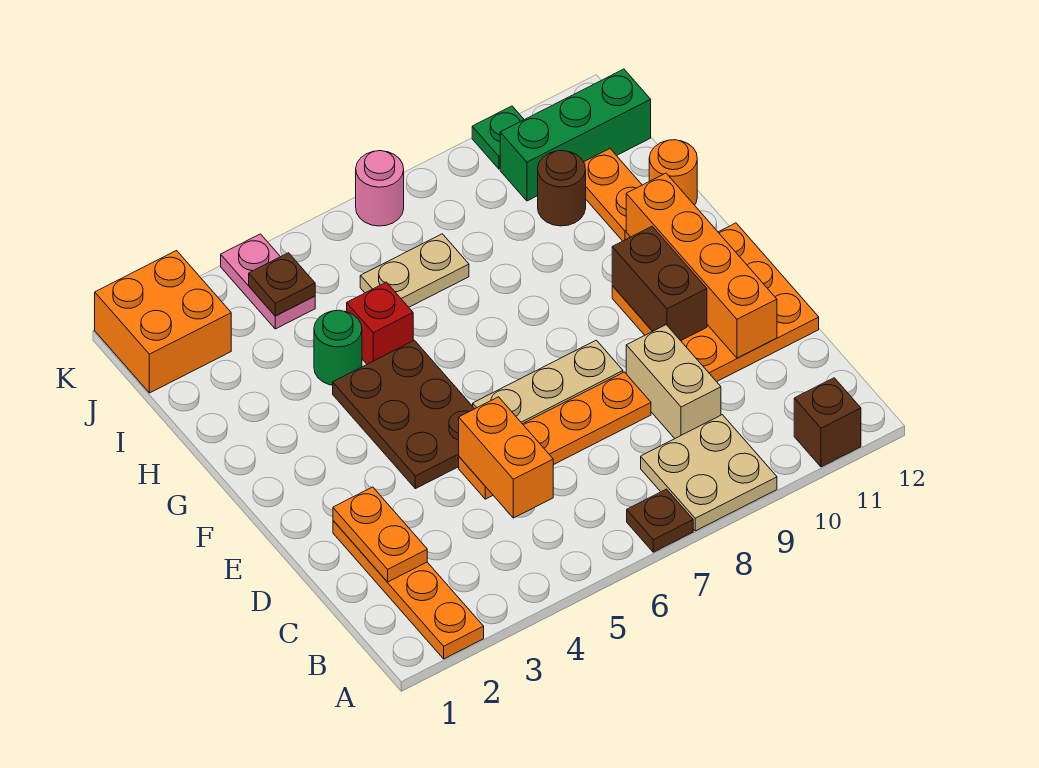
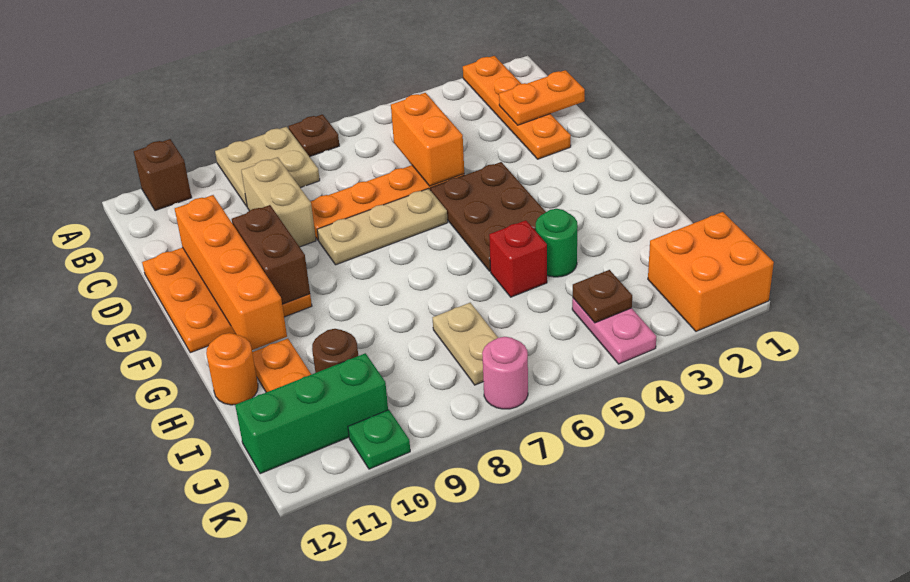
orange plate C2:D2 level 2 -> orange plate C1:C2 level 2
tan plate I6:I7 level 1 -> tan plate I7:J7 level 1

